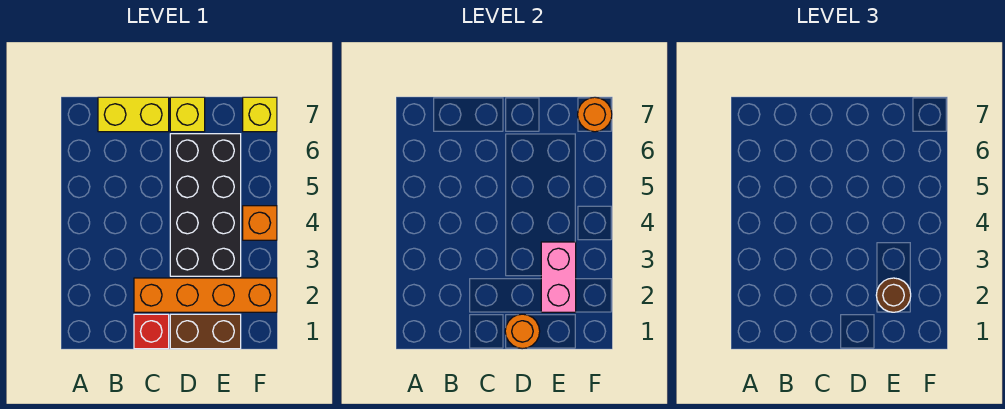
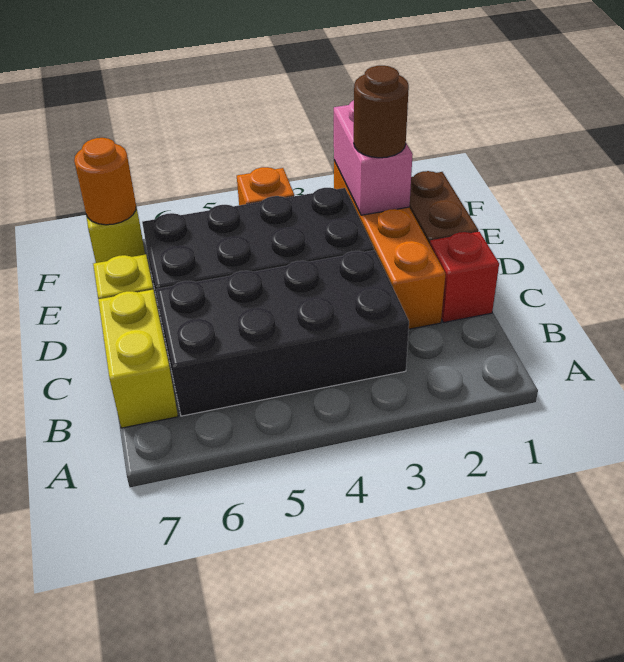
none -> black brick B3:C6 level 1
orange round brick D1 level 2 -> none
pink brick E2:E3 level 2 -> pink brick E2:F2 level 2

